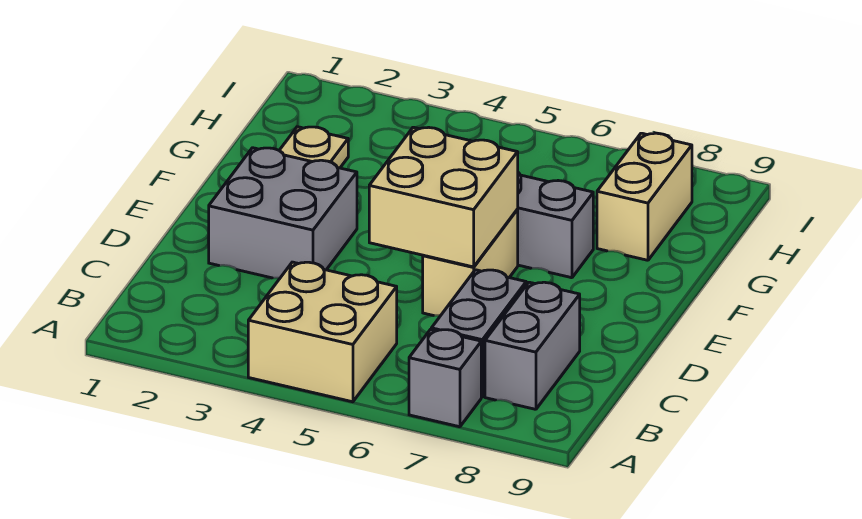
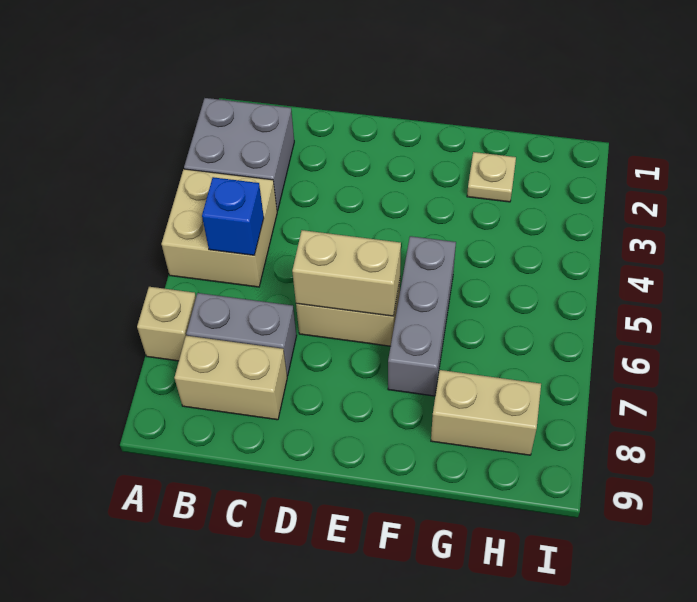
grey brick A7 level 1 -> tan brick A7 level 1
none -> blue brick B5 level 2
grey brick B8:C8 level 1 -> tan brick B8:C8 level 1
grey brick D2:E3 level 1 -> grey brick A2:B3 level 1
tan brick D5:E6 level 2 -> tan brick D6:E6 level 2

